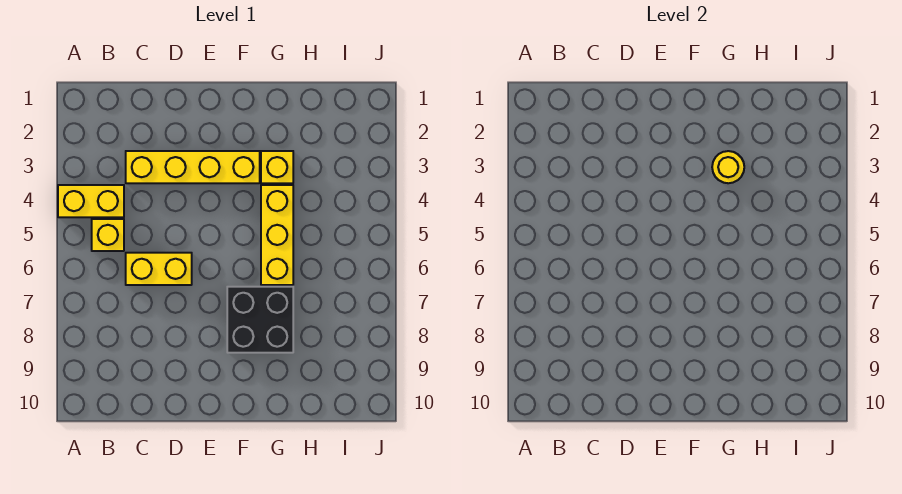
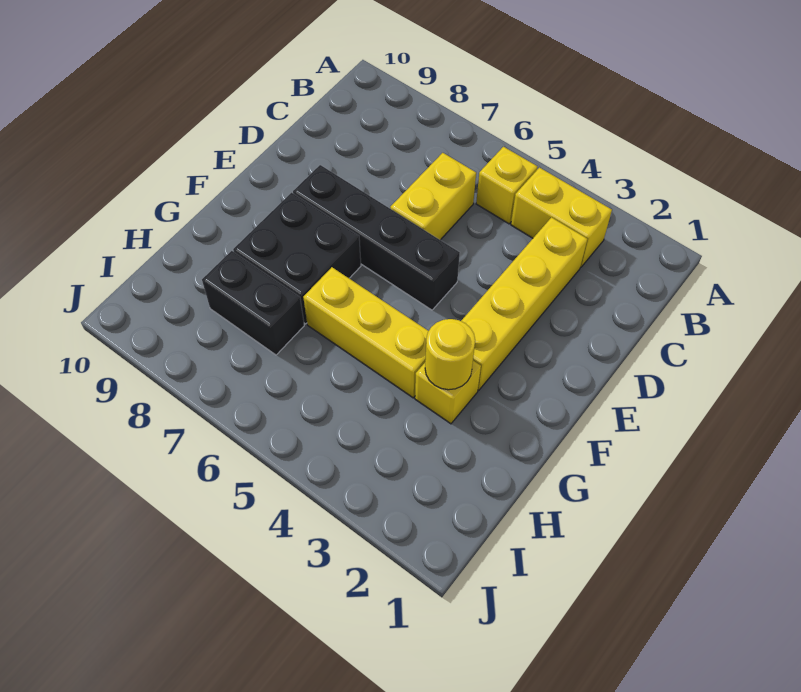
yellow brick A4:B4 level 1 -> yellow brick B3:B4 level 1
none -> black brick E5:E8 level 1
none -> black brick H7:H8 level 1

